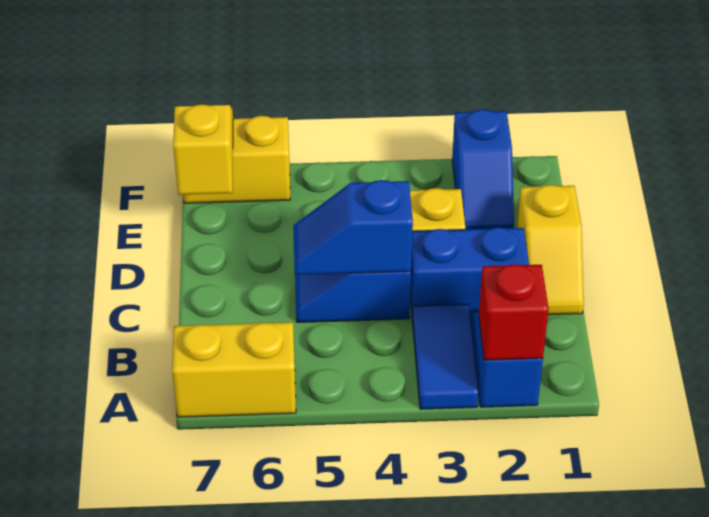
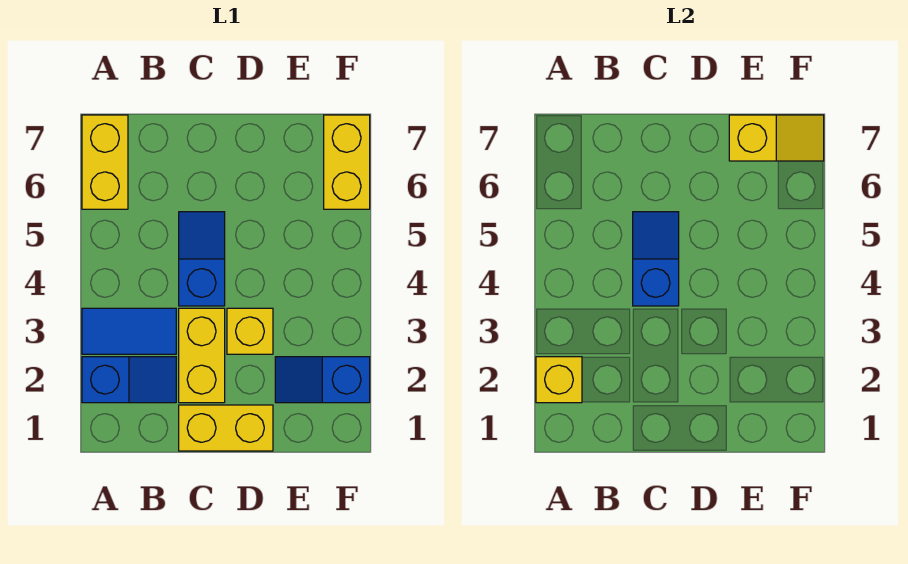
red brick A2 level 2 -> yellow brick A2 level 2
yellow slope C1:D1 level 1 top D -> yellow brick C1:D1 level 1
blue brick C2:C3 level 1 -> yellow brick C2:C3 level 1

